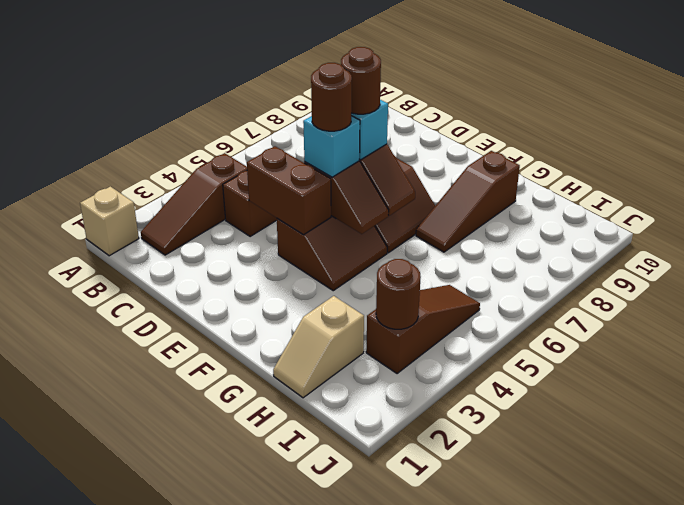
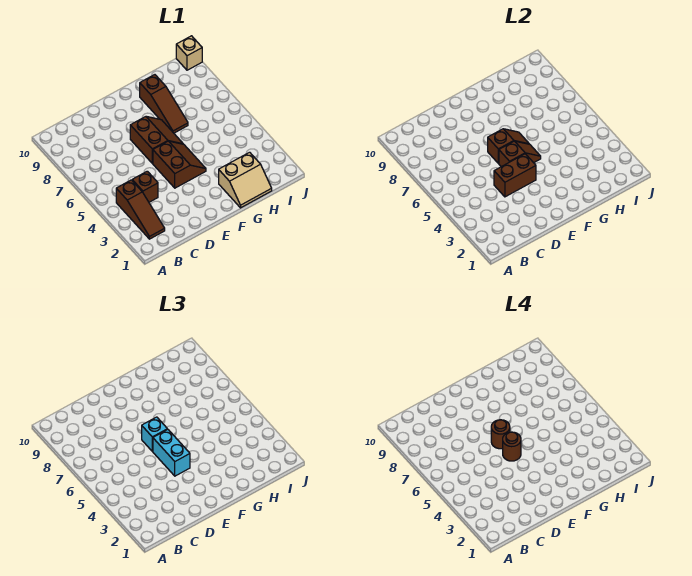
tan brick A1 level 1 -> tan brick J10 level 1
cyan brick E5 level 3 -> cyan brick E4:E5 level 3
tan slope H1:H2 level 1 top 2 -> tan slope G1:H2 level 1 top 2
brown slope I3:I5 level 1 top 3 -> none
brown round brick I3 level 2 -> none

